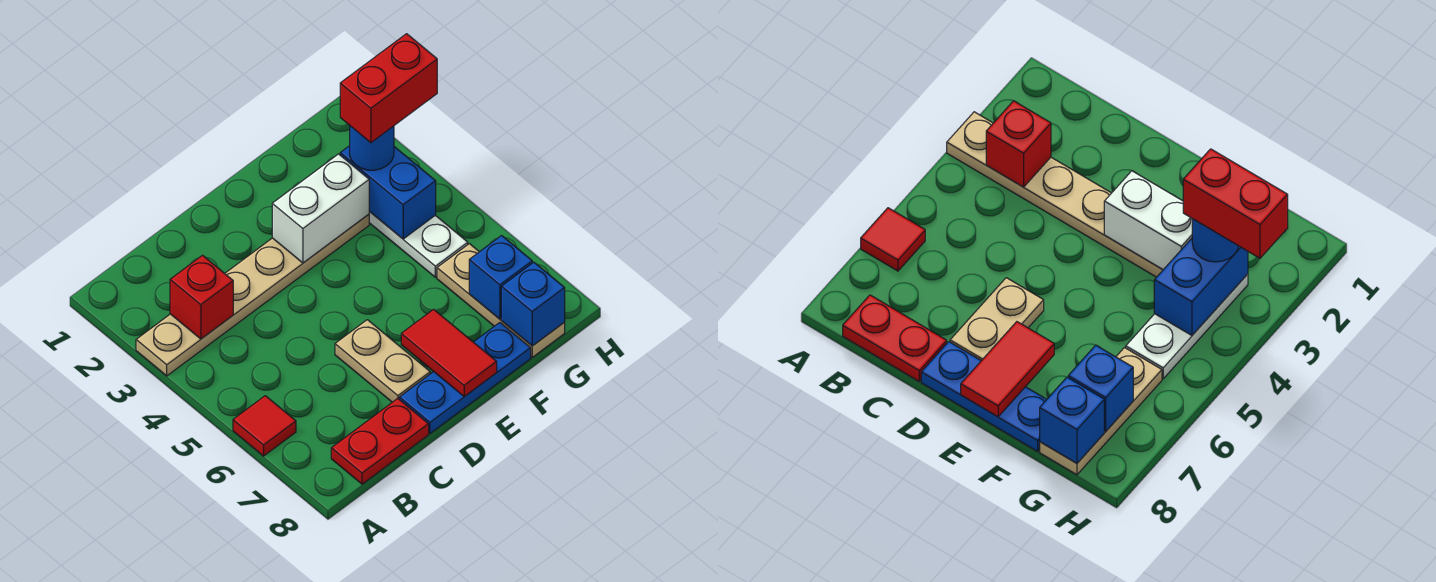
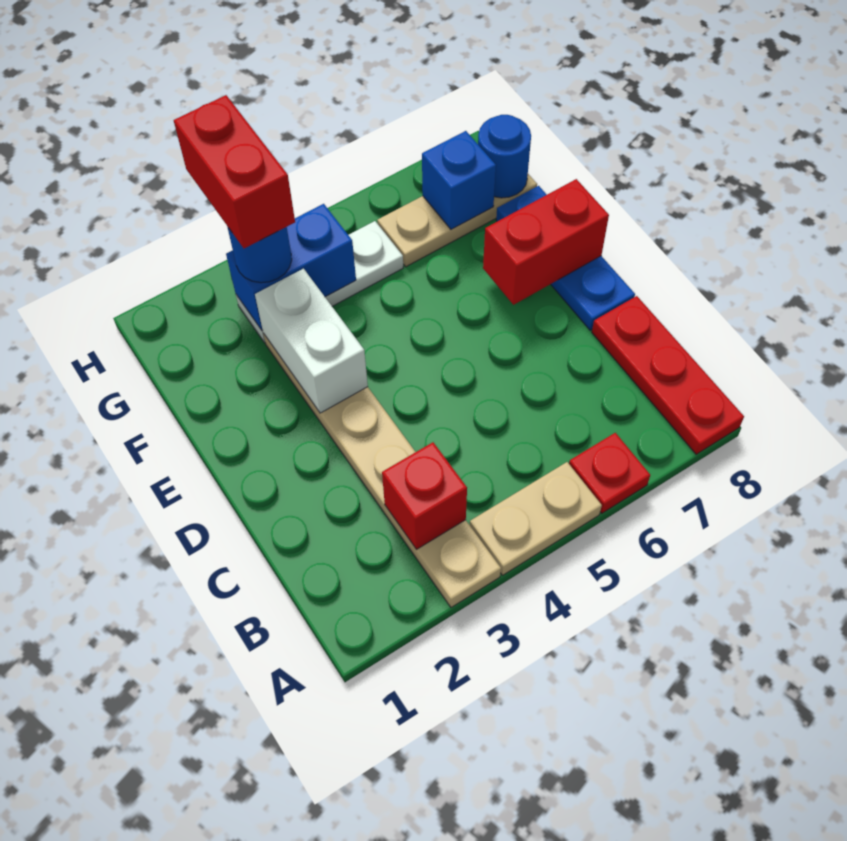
red tile A6 level 1 -> red plate A6 level 1
red plate B8:C8 level 1 -> red plate A8:C8 level 1
tan plate D6:D7 level 1 -> tan plate A4:A5 level 1
red tile E7:E8 level 2 -> red brick E7:E8 level 2
blue brick G8 level 2 -> blue round brick G8 level 2

